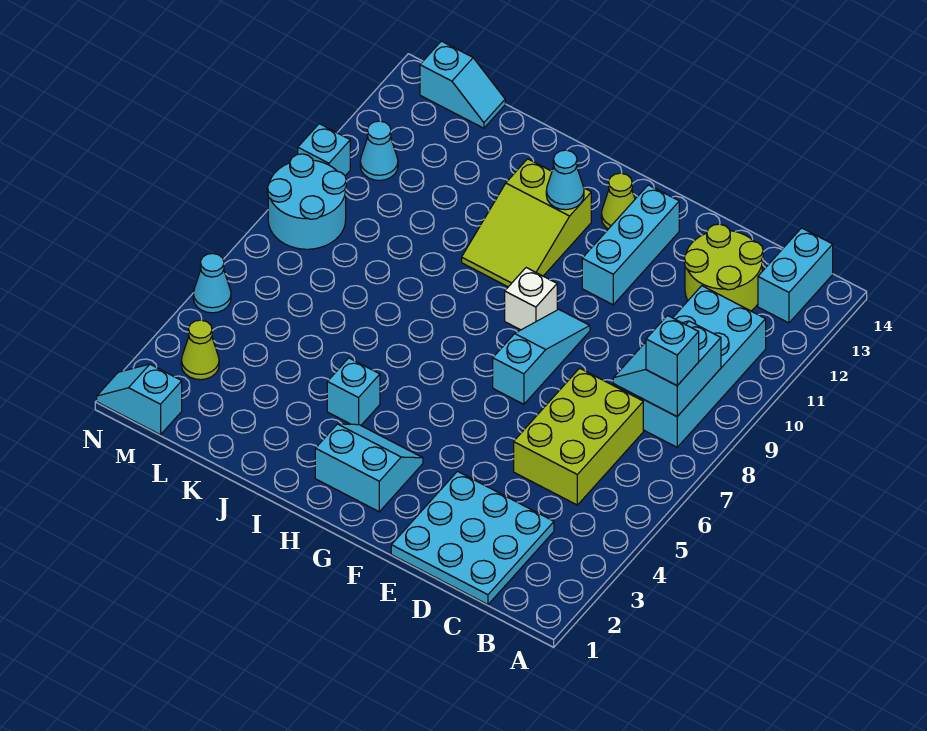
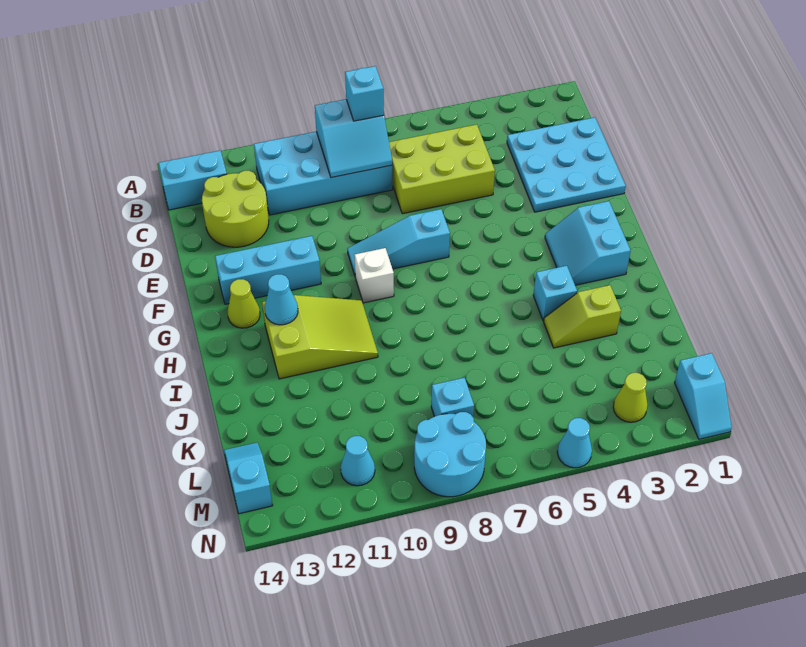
none -> lime slope J3:J4 level 1 top 3
cyan brick N10 level 1 -> cyan brick L8 level 1

